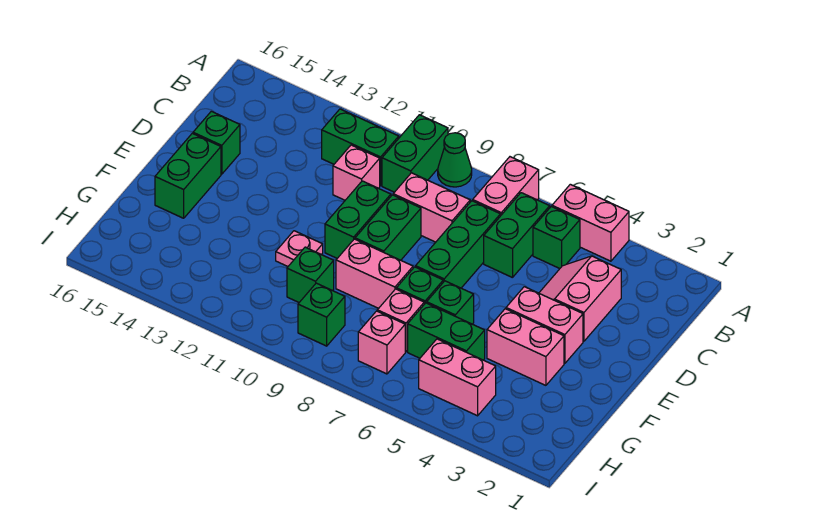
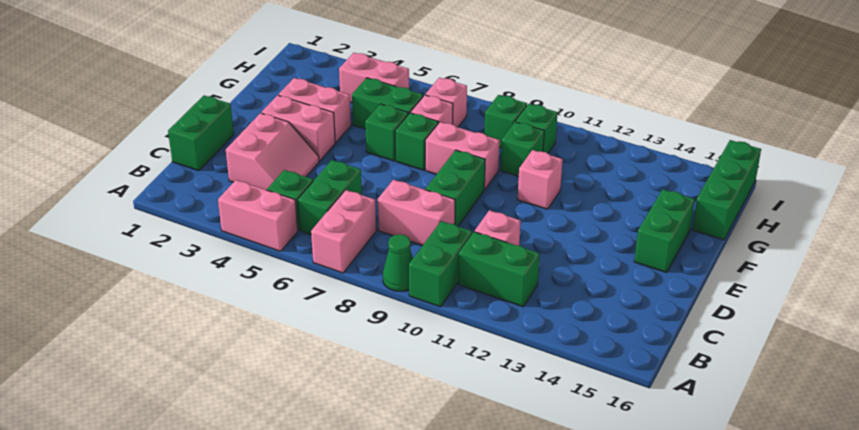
green brick C7:E7 level 1 -> green brick G16:I16 level 1
green brick D10:E10 level 1 -> green brick C1:D1 level 1
green brick D15 level 1 -> green brick H10 level 1
pink plate F11 level 1 -> pink brick F11 level 1

